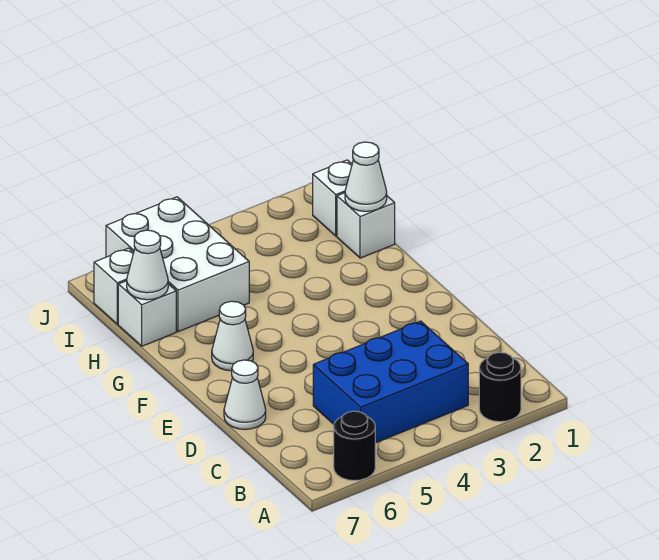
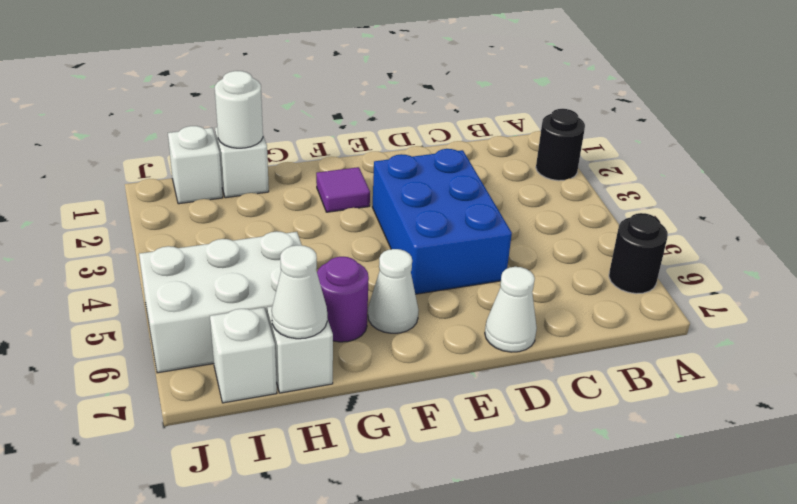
blue brick B3:C5 level 1 -> blue brick D3:E5 level 1
none -> purple tile F2 level 1
none -> purple round brick G6 level 1
white cone H1 level 2 -> white round brick H1 level 2

